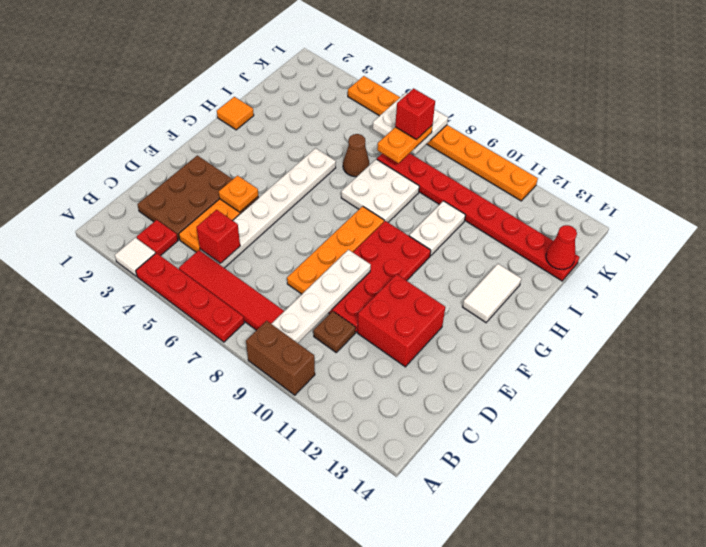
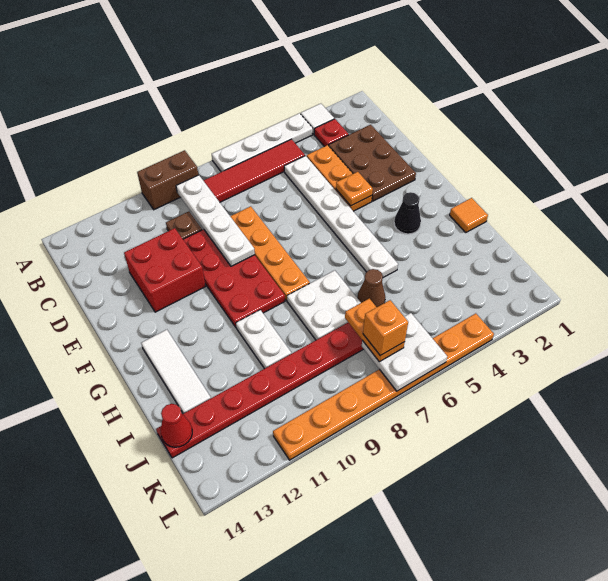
red plate A4:A7 level 1 -> white plate A4:A7 level 1
red brick C5 level 2 -> none
none -> black cone G3 level 1
white tile G13:H13 level 1 -> white tile G13:I13 level 1
red brick K7 level 4 -> orange brick K7 level 4

